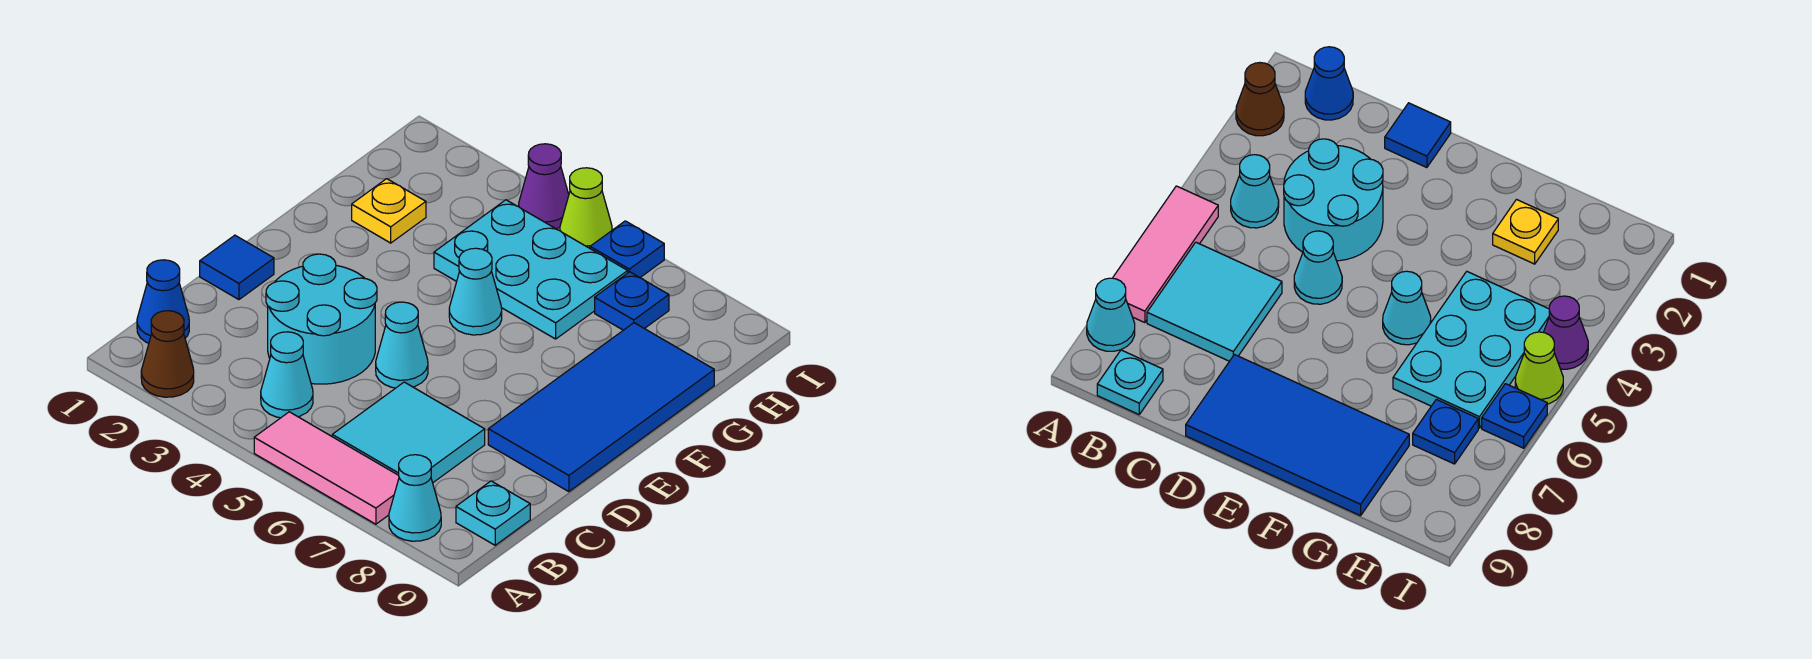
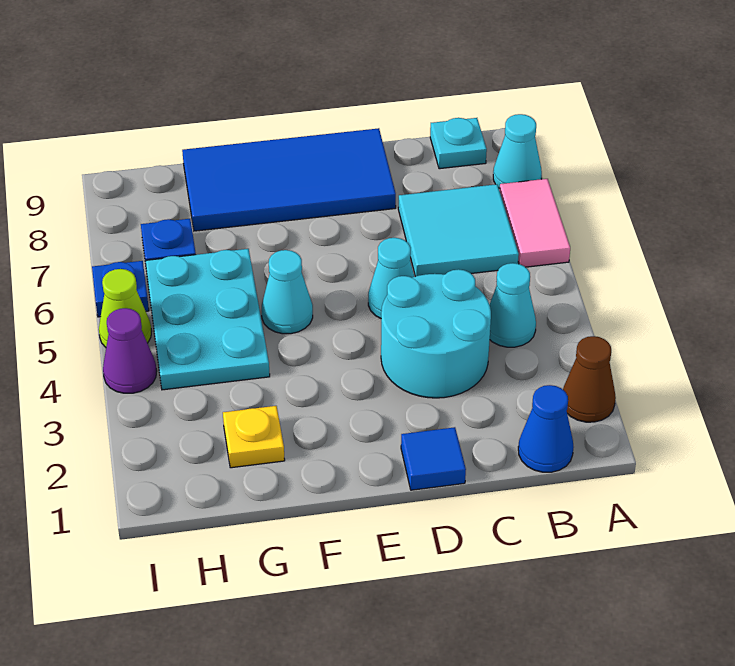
pink tile A5:A7 level 1 -> pink tile A6:A7 level 1

